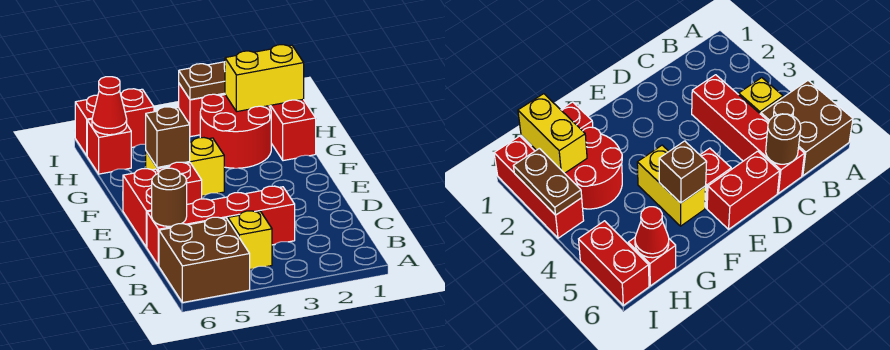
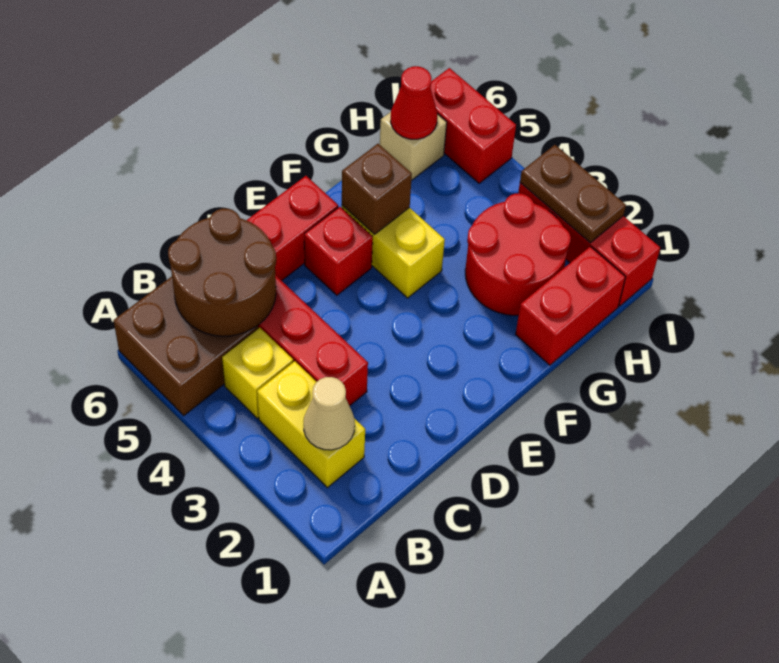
none -> tan cone B2 level 2
brown round brick C6 level 2 -> brown round brick B5:C6 level 2
yellow brick H1:H2 level 2 -> yellow brick B2:B3 level 1
red brick H6 level 1 -> tan brick H6 level 1

